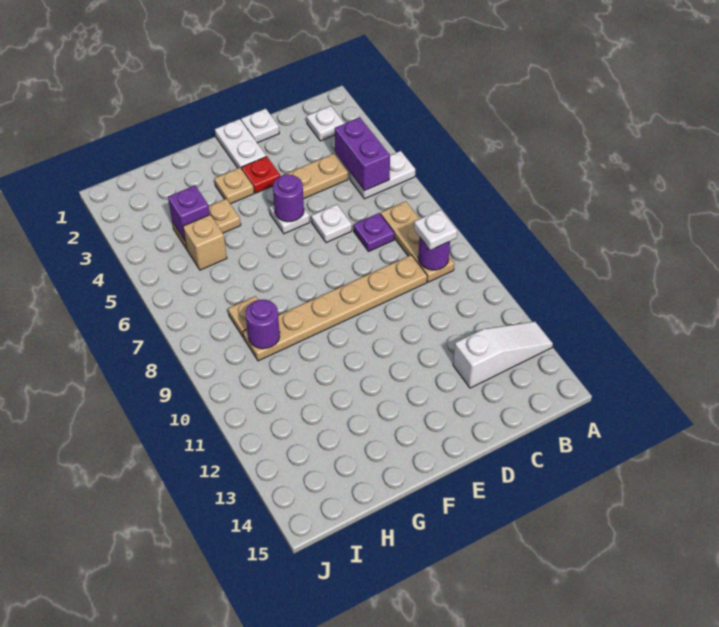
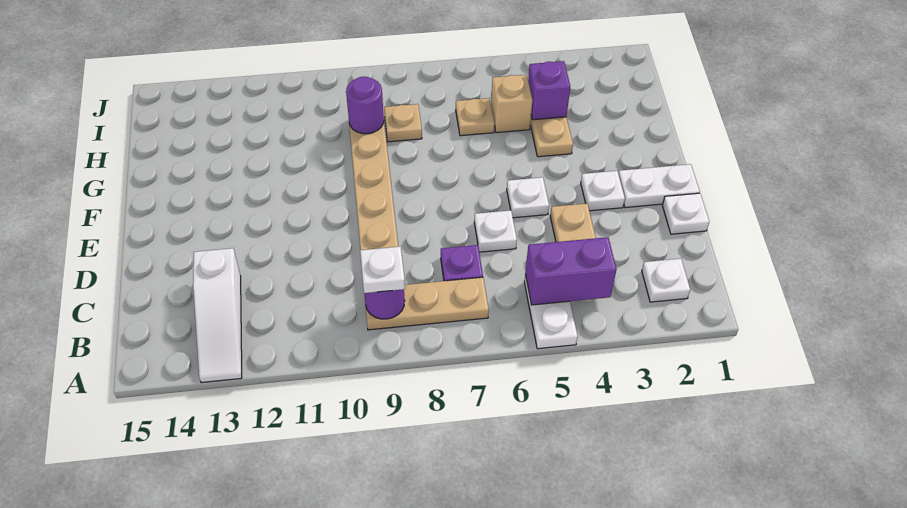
red plate E3 level 1 -> white plate E3 level 1
purple round brick E5 level 2 -> none
tan plate F3 level 1 -> tan plate H6 level 1

